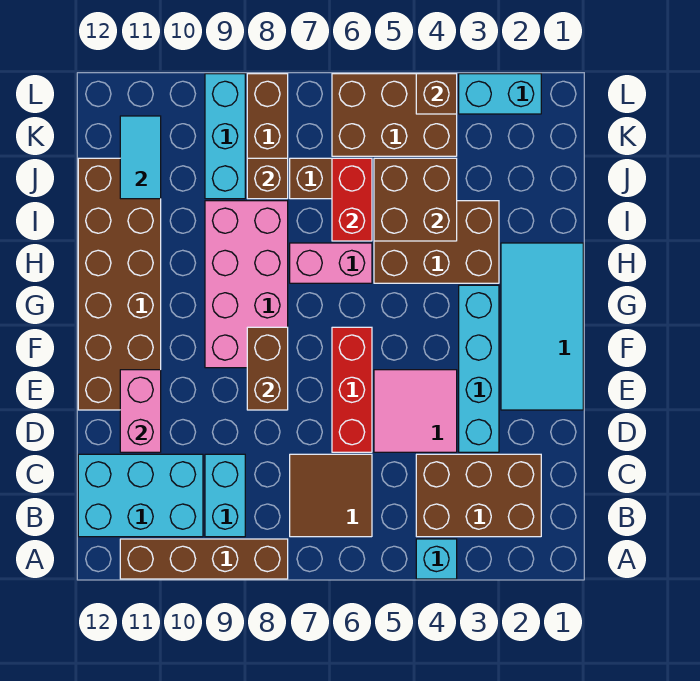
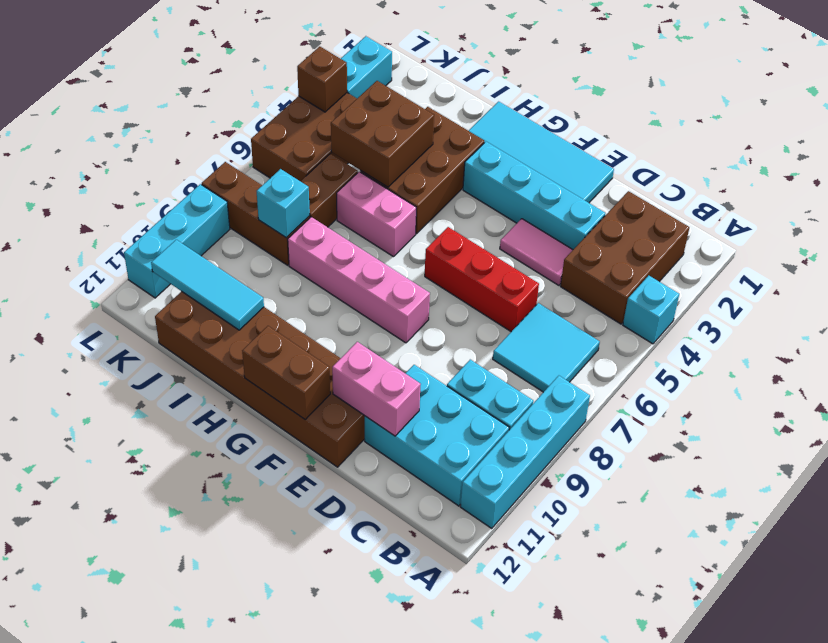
brown brick A8:A11 level 1 -> cyan brick A8:A11 level 1
brown tile B6:C7 level 1 -> cyan tile B6:C7 level 1
cyan brick B10:C12 level 1 -> cyan brick B10:D11 level 1
pink tile D4:E5 level 1 -> pink tile D4:E4 level 1
brown brick E8:F8 level 2 -> brown brick F12:G12 level 2
pink brick F8:I9 level 1 -> pink brick F8:I8 level 1
pink brick H6:H7 level 1 -> pink brick H6:I6 level 1
red brick I6:J6 level 2 -> none
brown brick J8 level 2 -> cyan brick J8 level 2
cyan brick J9:L9 level 1 -> cyan brick L9:L11 level 1
cyan tile J11:K11 level 2 -> cyan tile I11:K11 level 2

